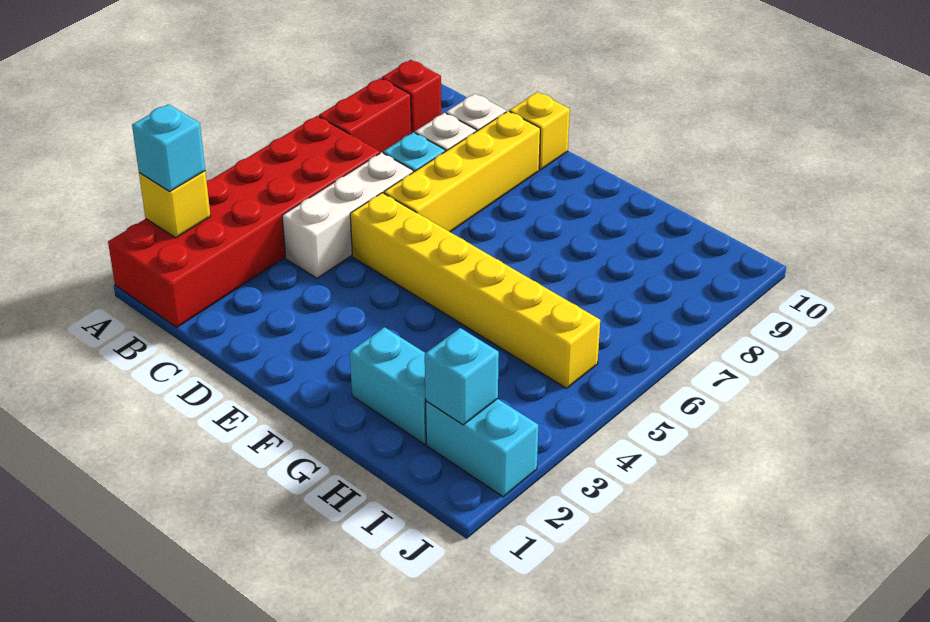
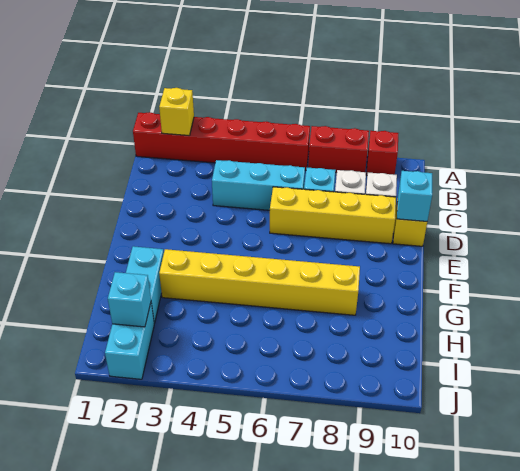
red brick A1:B6 level 1 -> red brick A1:A6 level 1
cyan brick A2 level 3 -> cyan brick D10 level 2
white brick C4:C6 level 1 -> cyan brick C4:C6 level 1
yellow brick D5:I5 level 1 -> yellow brick G3:G8 level 1

